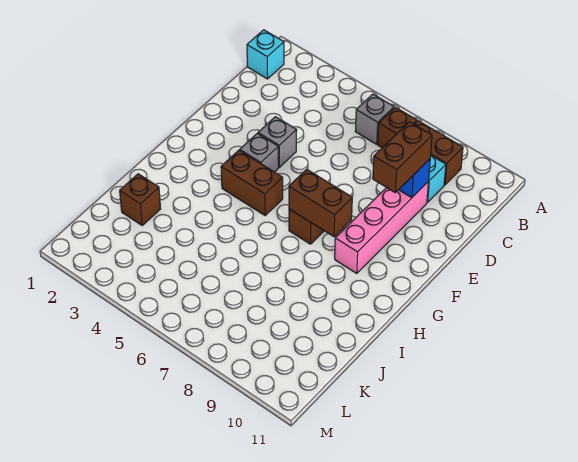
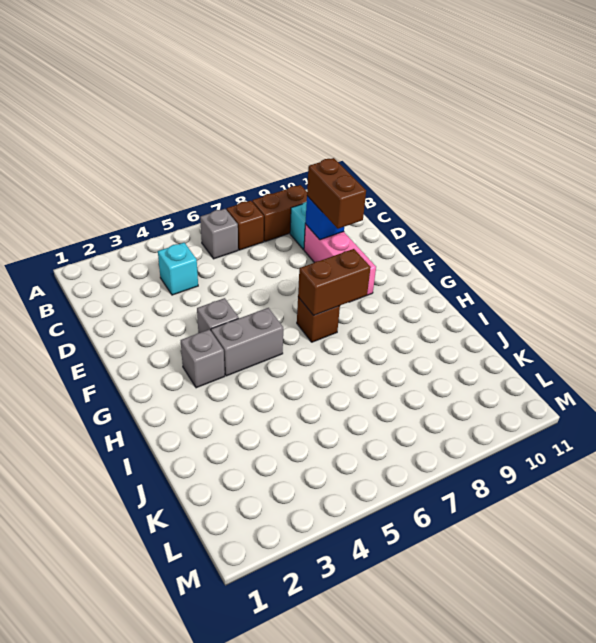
cyan brick B1 level 1 -> cyan brick C4 level 1
pink brick D9:G9 level 1 -> pink brick D9:F9 level 1
grey brick E4 level 1 -> grey brick G3 level 1
brown brick G4:G5 level 1 -> grey brick G4:G5 level 1
brown brick J2 level 1 -> none

